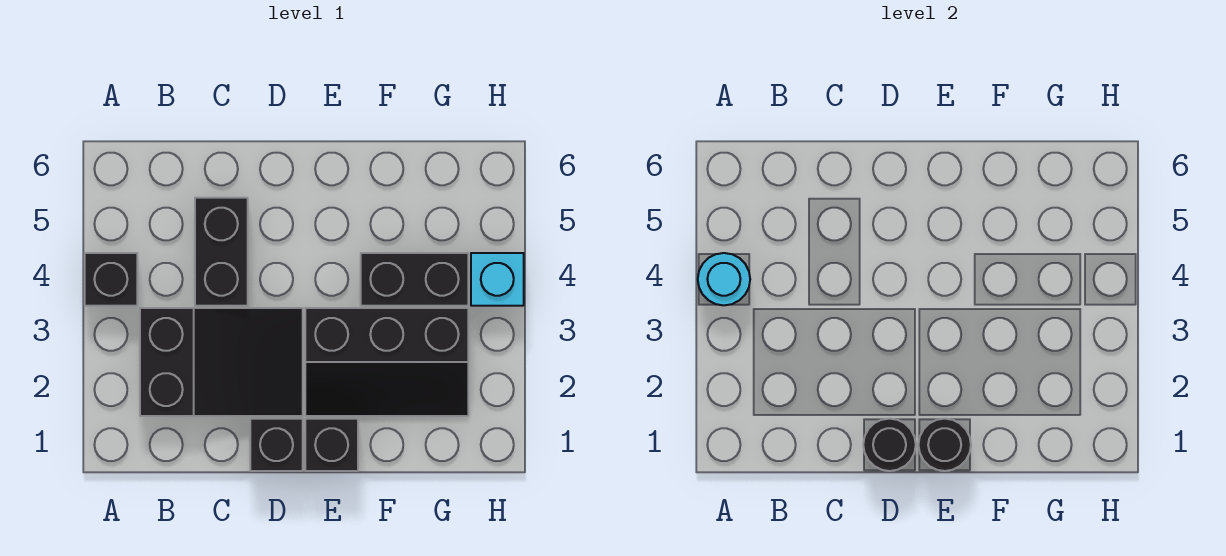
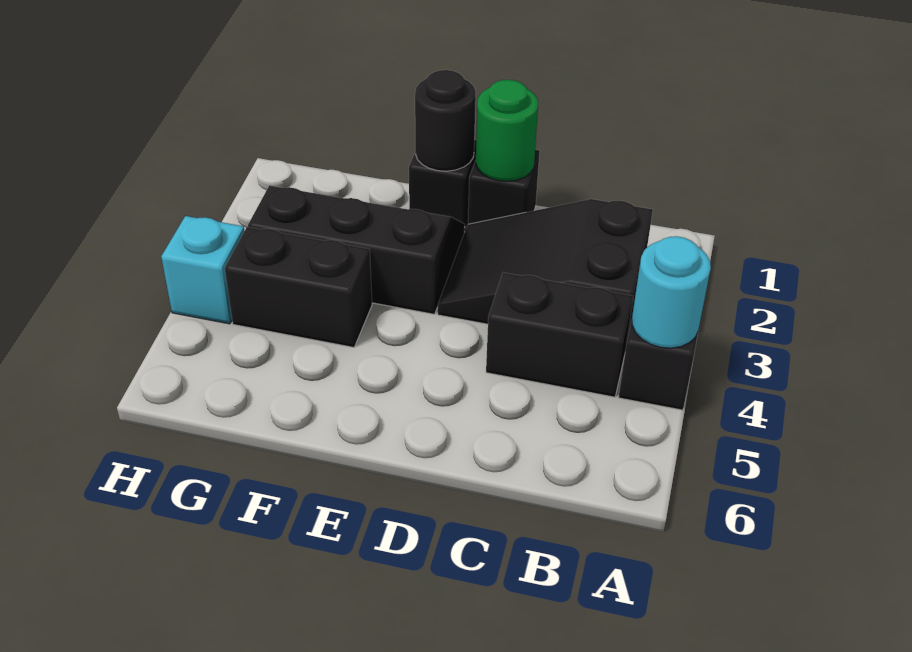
black brick C4:C5 level 1 -> black brick B4:C4 level 1
black round brick D1 level 2 -> green round brick D1 level 2

